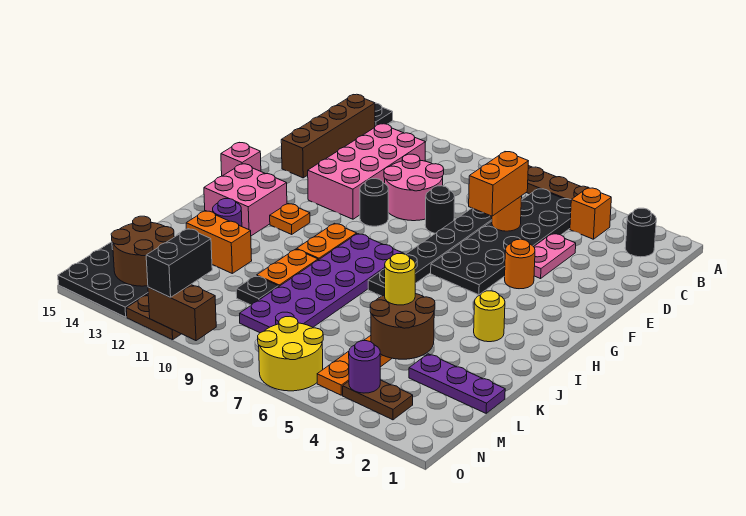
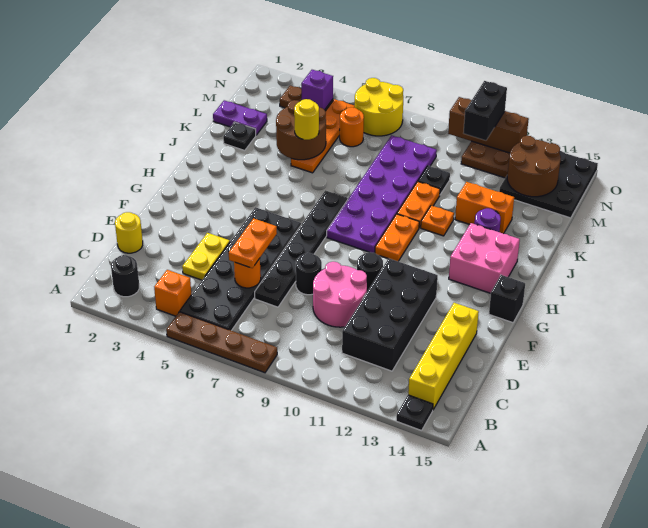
brown brick B14:E14 level 1 -> yellow brick B14:E14 level 1
pink brick C11:F12 level 1 -> black brick C11:F12 level 1
pink plate D4:E4 level 1 -> yellow plate D4:E4 level 1
orange brick D6:E6 level 3 -> orange plate D6:E6 level 3
orange round brick F4 level 1 -> orange round brick M6 level 1
pink brick G15 level 1 -> black brick G15 level 1
orange plate H12 level 1 -> orange plate J11 level 1
yellow round brick I3 level 1 -> yellow round brick D1 level 1
none -> black plate K2 level 1
purple plate L1:L3 level 1 -> purple plate L1:L2 level 1
purple round brick N4 level 2 -> purple brick N4 level 2
brown brick O10:O11 level 2 -> brown brick O10:O12 level 2

